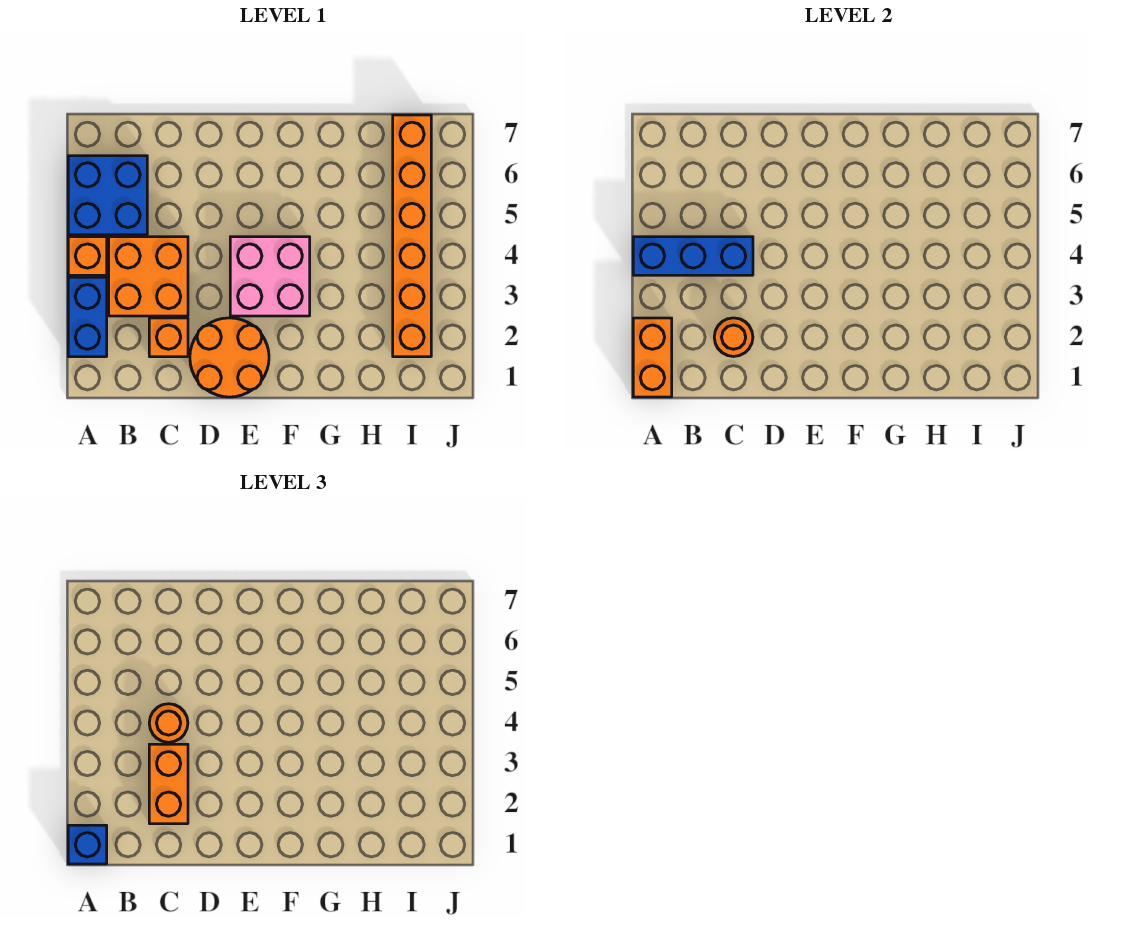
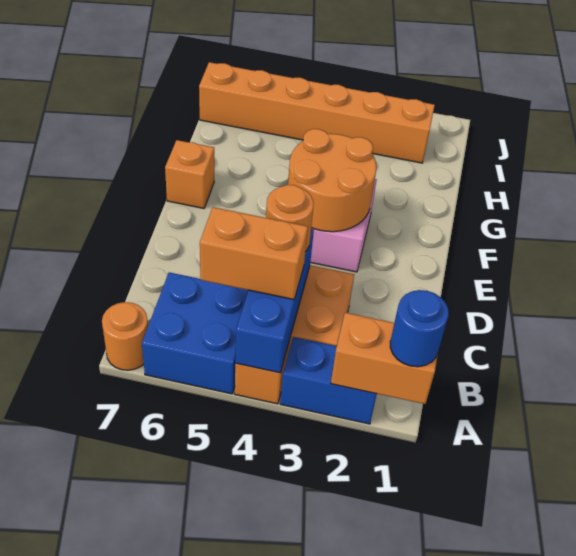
blue brick A1 level 3 -> blue round brick A1 level 3
orange brick C2 level 1 -> orange brick F7 level 1
orange round brick C2 level 2 -> orange round brick A7 level 1
orange brick C2:C3 level 3 -> orange brick B4:B5 level 3
orange round brick D1:E2 level 1 -> orange round brick E3:F4 level 2

